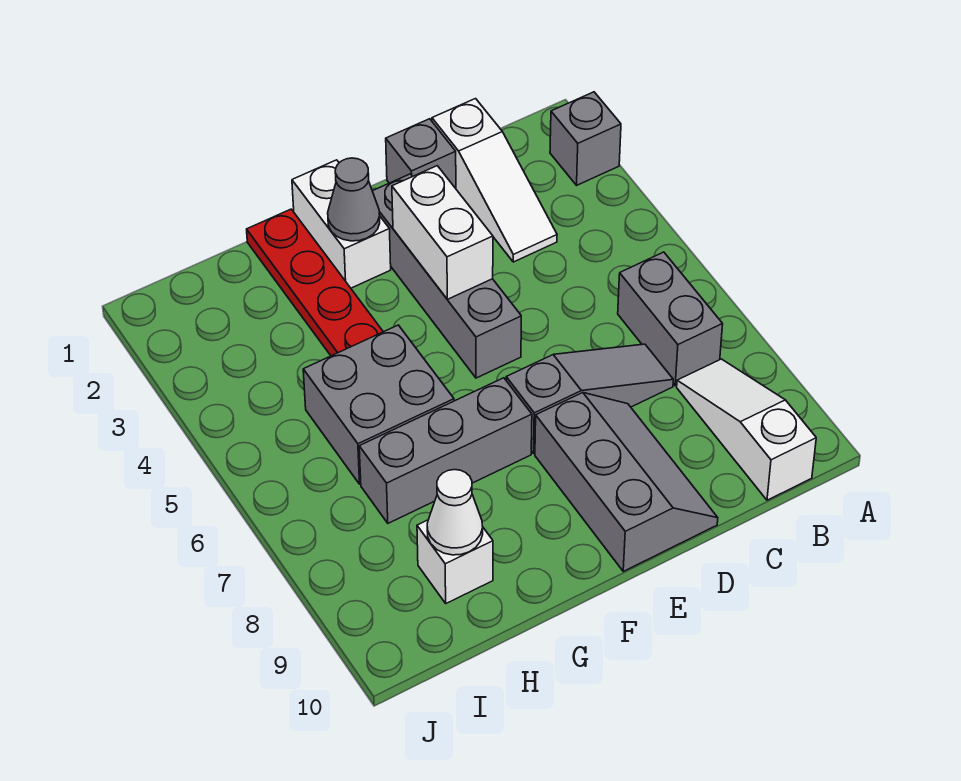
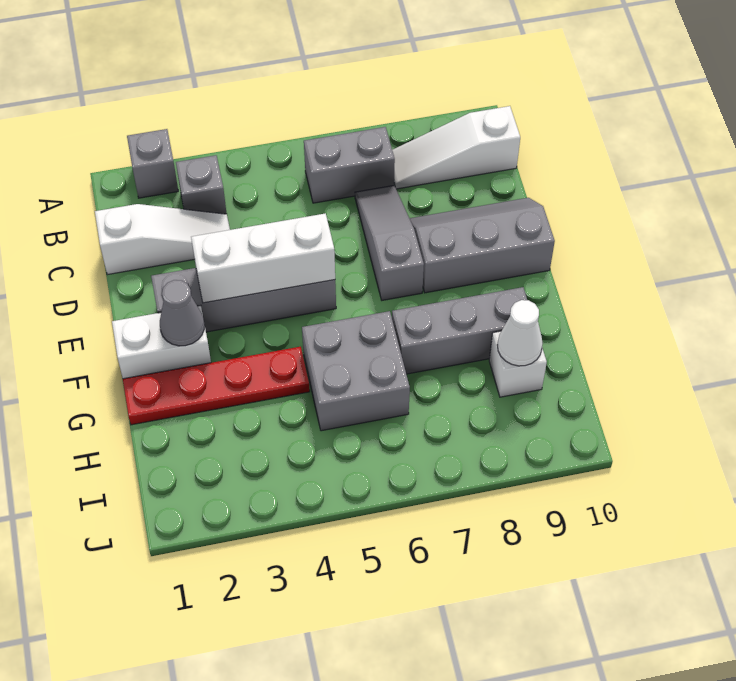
grey brick D1 level 1 -> grey brick B3 level 1
white brick E3:E4 level 2 -> white brick E3:E5 level 2
grey brick F7:H7 level 1 -> grey brick G7:G9 level 1

